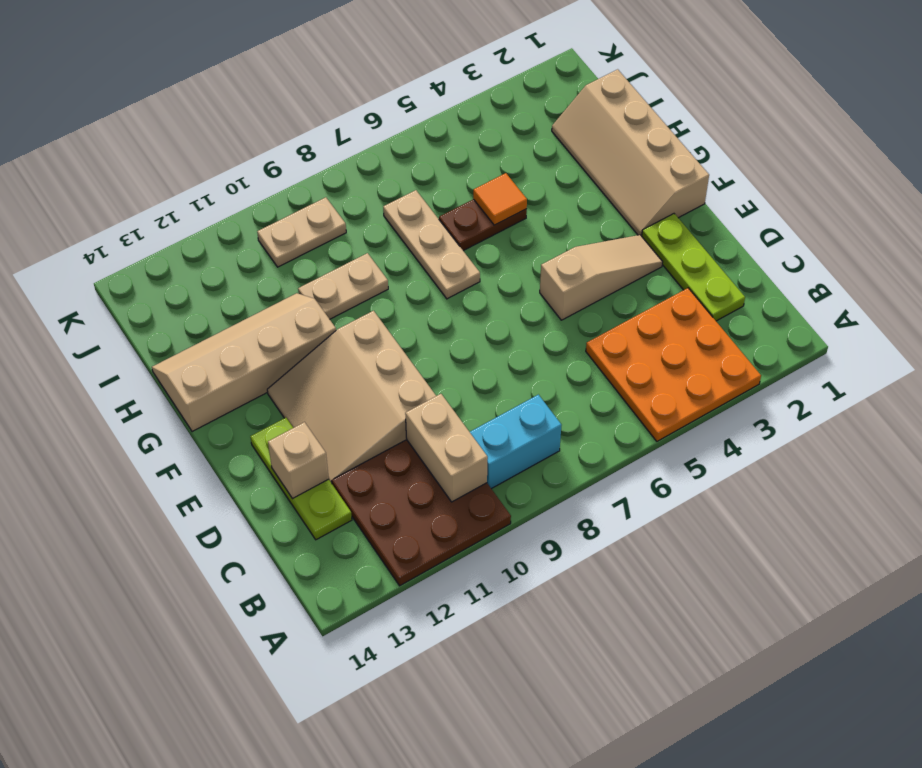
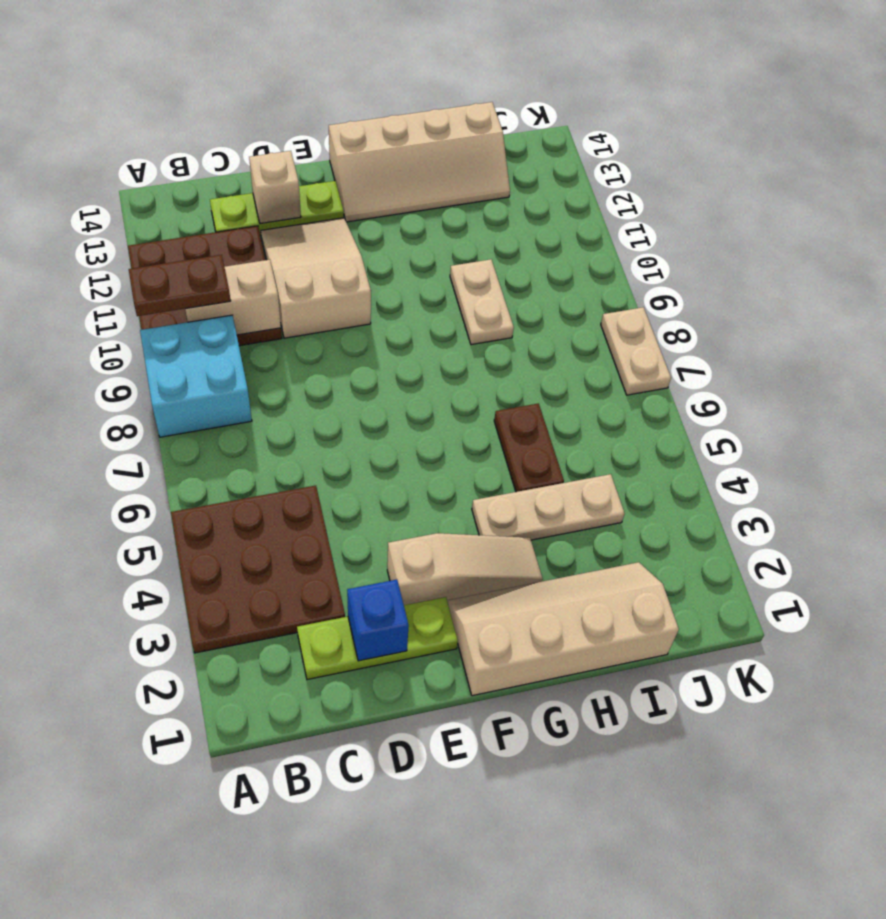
orange plate A3:C5 level 1 -> brown plate A3:C5 level 1
none -> brown plate A10:B10 level 3
cyan brick B8:B9 level 1 -> cyan brick A8:B9 level 1
none -> blue brick D2 level 2
tan slope D10:F12 level 1 top 10 -> tan slope D10:E12 level 1 top 10
tan slope E3:E5 level 1 top 5 -> tan slope E3:G3 level 1 top E
tan plate G7:I7 level 1 -> tan plate G4:I4 level 1
tan slope G11:H14 level 1 top G -> tan slope F13:I14 level 1 top 14
orange tile H5 level 2 -> none
tan plate J9:J10 level 1 -> tan plate K7:K8 level 1

